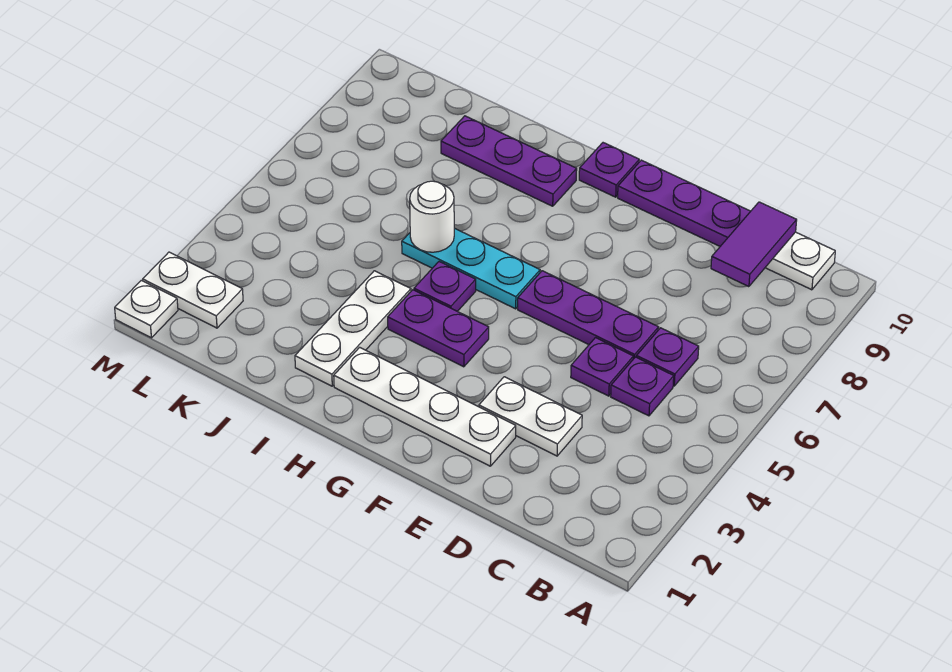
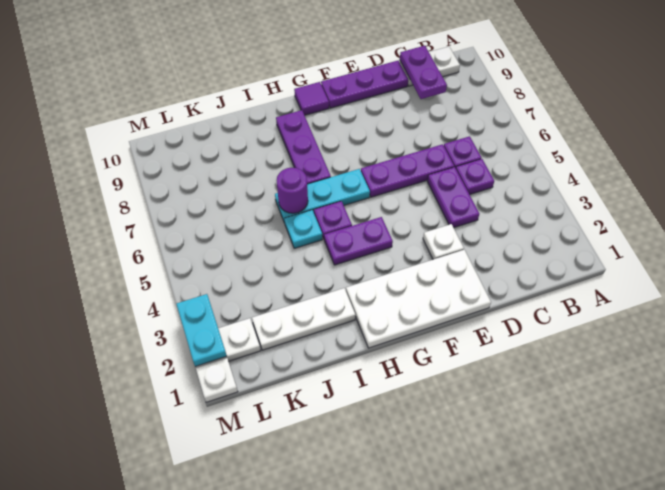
purple tile C9:C10 level 2 -> purple plate C9:C10 level 2
white plate D3:E3 level 1 -> white plate E3 level 1
purple plate D5 level 1 -> purple plate D4:D5 level 1
white plate E2:H2 level 1 -> white plate E1:H2 level 1
purple plate G10 level 1 -> purple tile G10 level 1
purple plate H9:J9 level 1 -> purple plate H7:H9 level 1
white plate I2:I4 level 1 -> white plate I2:K2 level 1
none -> cyan plate I5 level 1
white round brick I6 level 2 -> purple round brick I6 level 2
none -> cyan plate M2:M3 level 2

